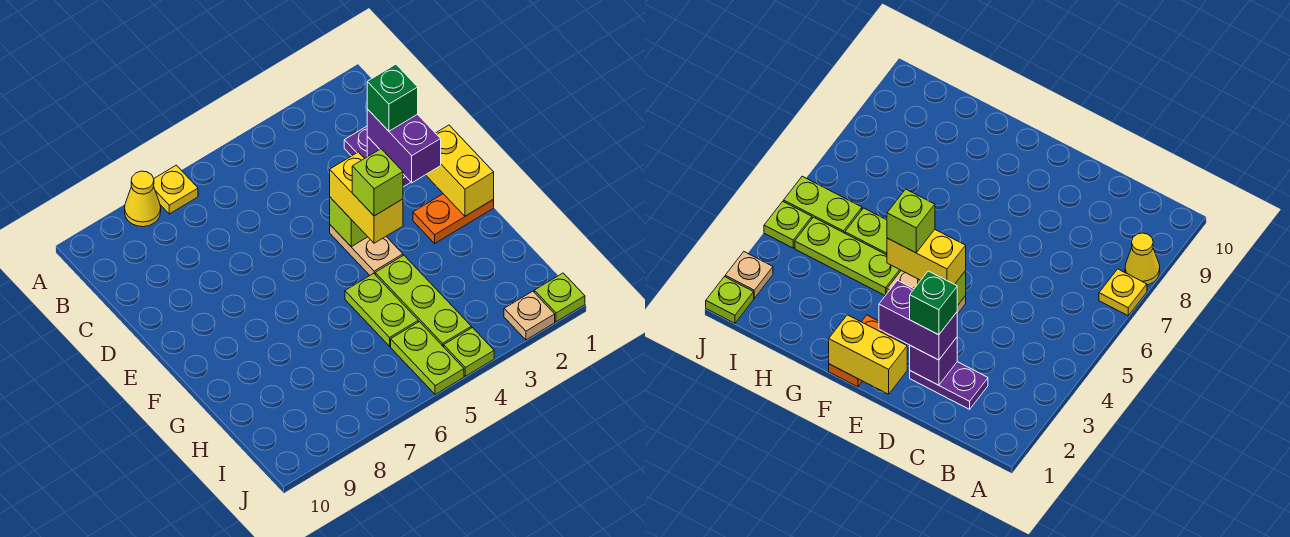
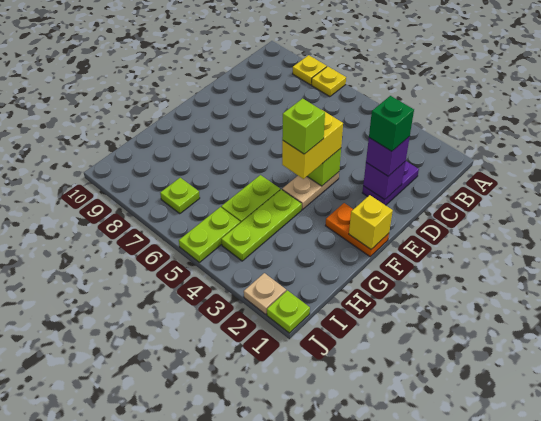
yellow cone A8 level 1 -> yellow plate A8 level 1
purple brick D2:E2 level 3 -> purple brick D2 level 3
yellow brick E1:F1 level 2 -> yellow brick F1 level 2
lime plate J4 level 1 -> lime plate I7 level 1

